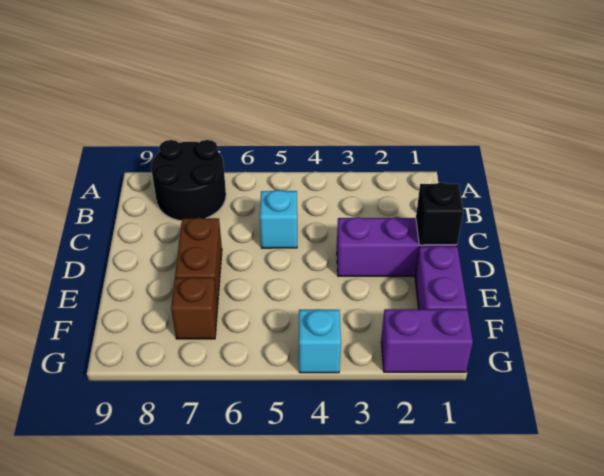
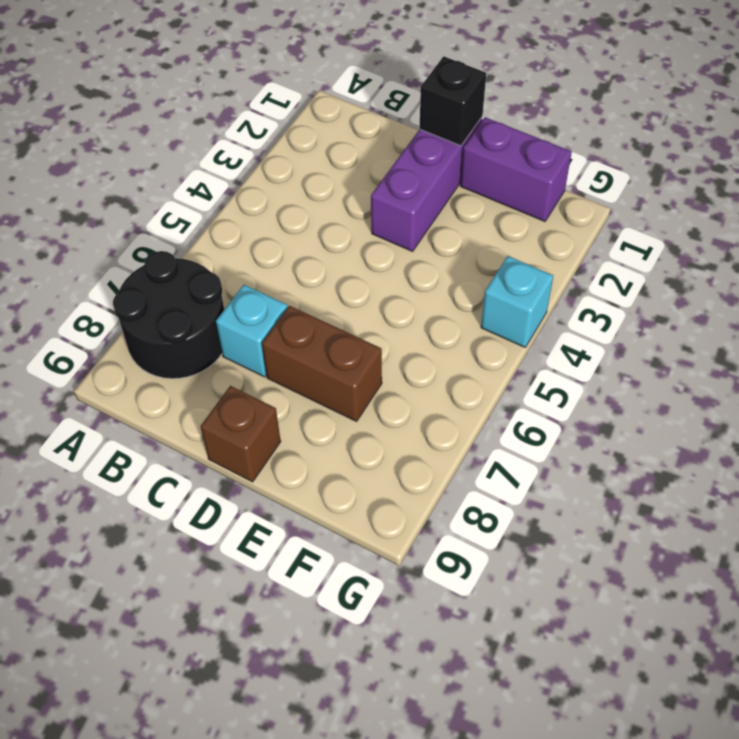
cyan brick C5 level 1 -> cyan brick C7 level 1
brown brick F7 level 1 -> brown brick D9 level 1
purple brick G1:G2 level 1 -> none

